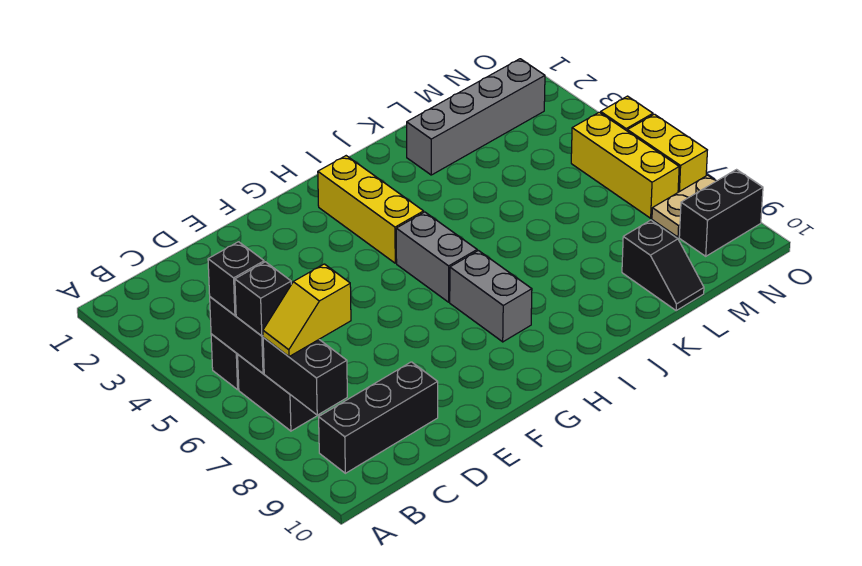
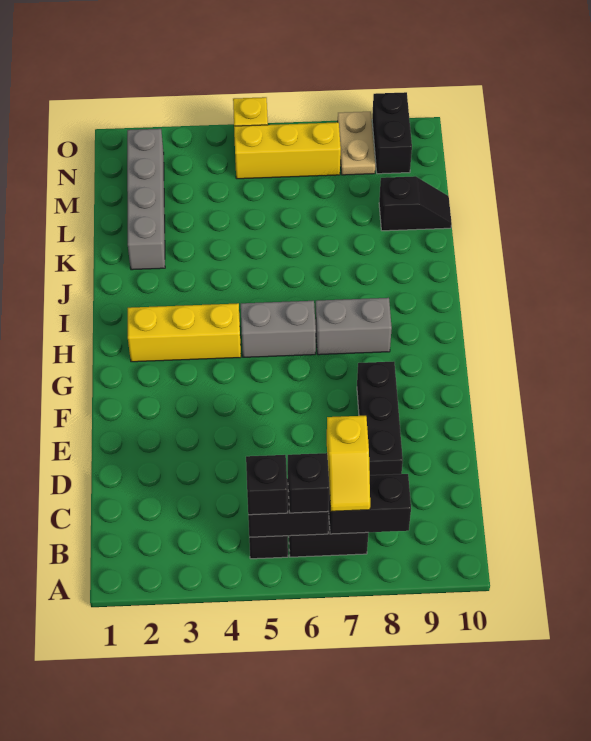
black brick B9:D9 level 1 -> black brick D8:F8 level 1
yellow brick O6:O7 level 1 -> none

